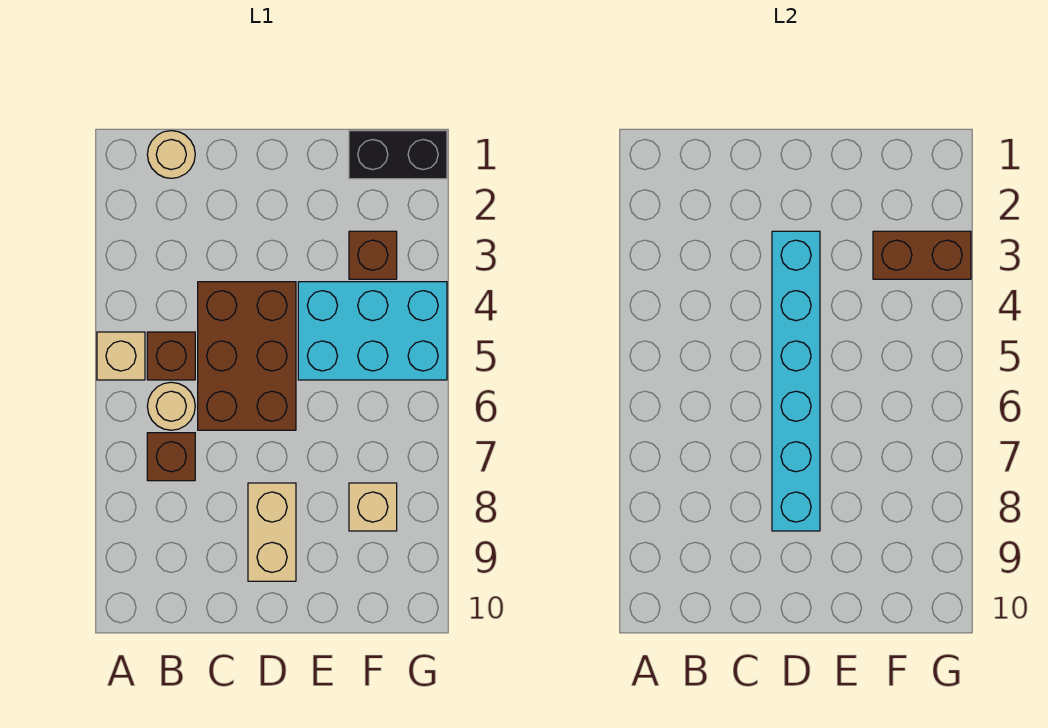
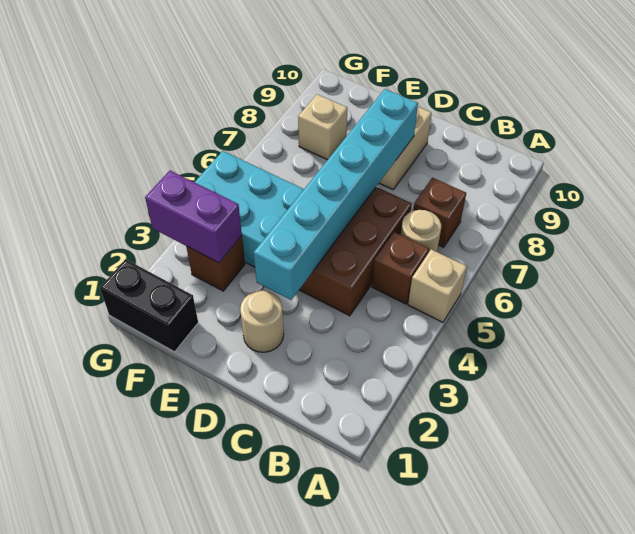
tan round brick B1 level 1 -> tan round brick D2 level 1
brown brick F3:G3 level 2 -> purple brick F3:G3 level 2

